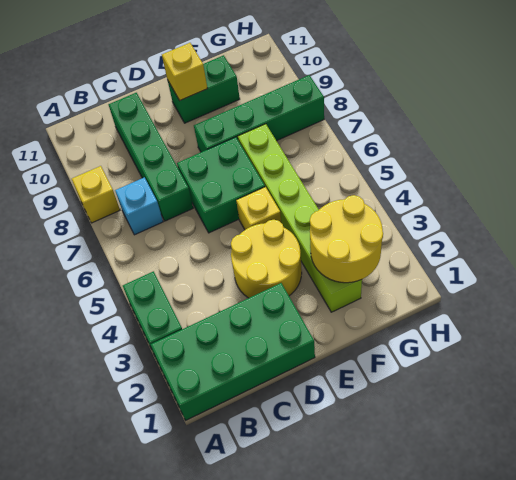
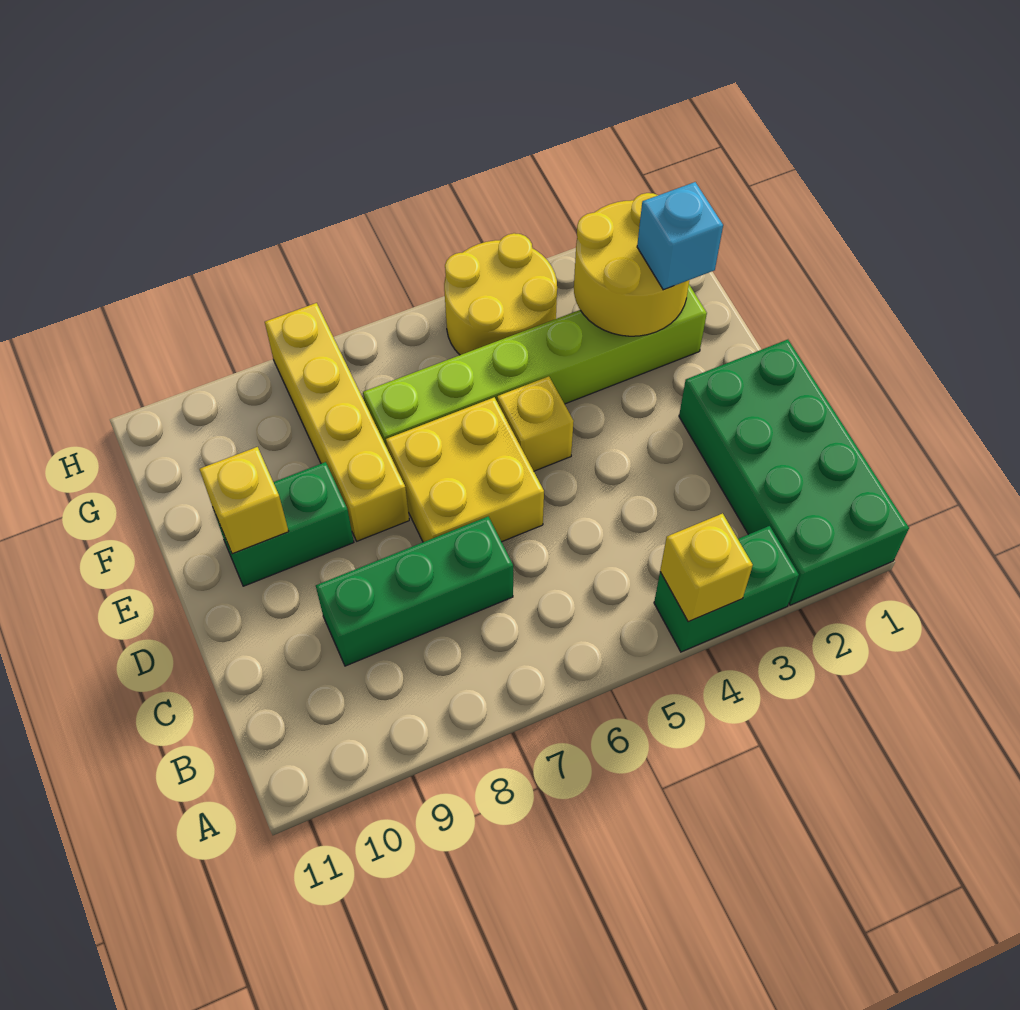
yellow brick A8 level 1 -> yellow brick A4 level 2
cyan brick B7 level 1 -> cyan brick F2 level 3
green brick C7:C10 level 1 -> green brick C7:C9 level 1
yellow round brick D3:E4 level 1 -> yellow round brick G4:H5 level 1
green brick D6:E7 level 1 -> yellow brick D6:E7 level 1
green brick E8:H8 level 1 -> yellow brick E8:H8 level 1
green brick E10:F10 level 1 -> green brick E9:E10 level 1

